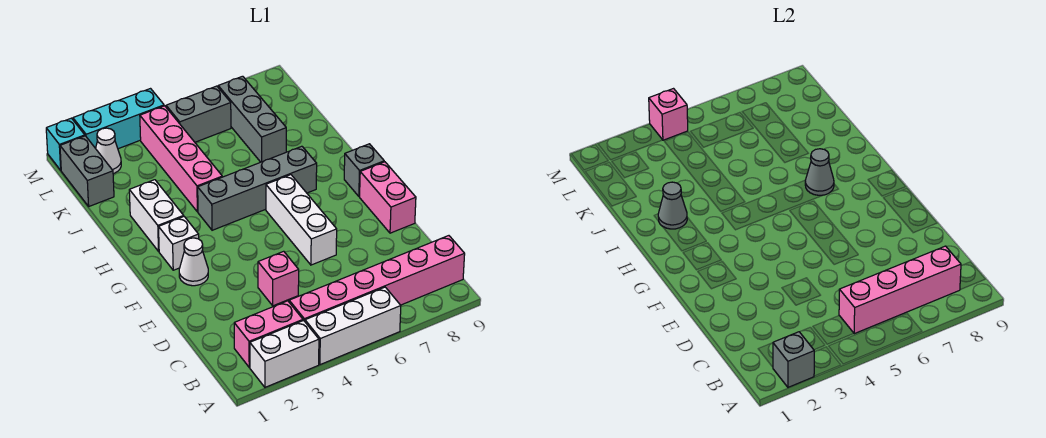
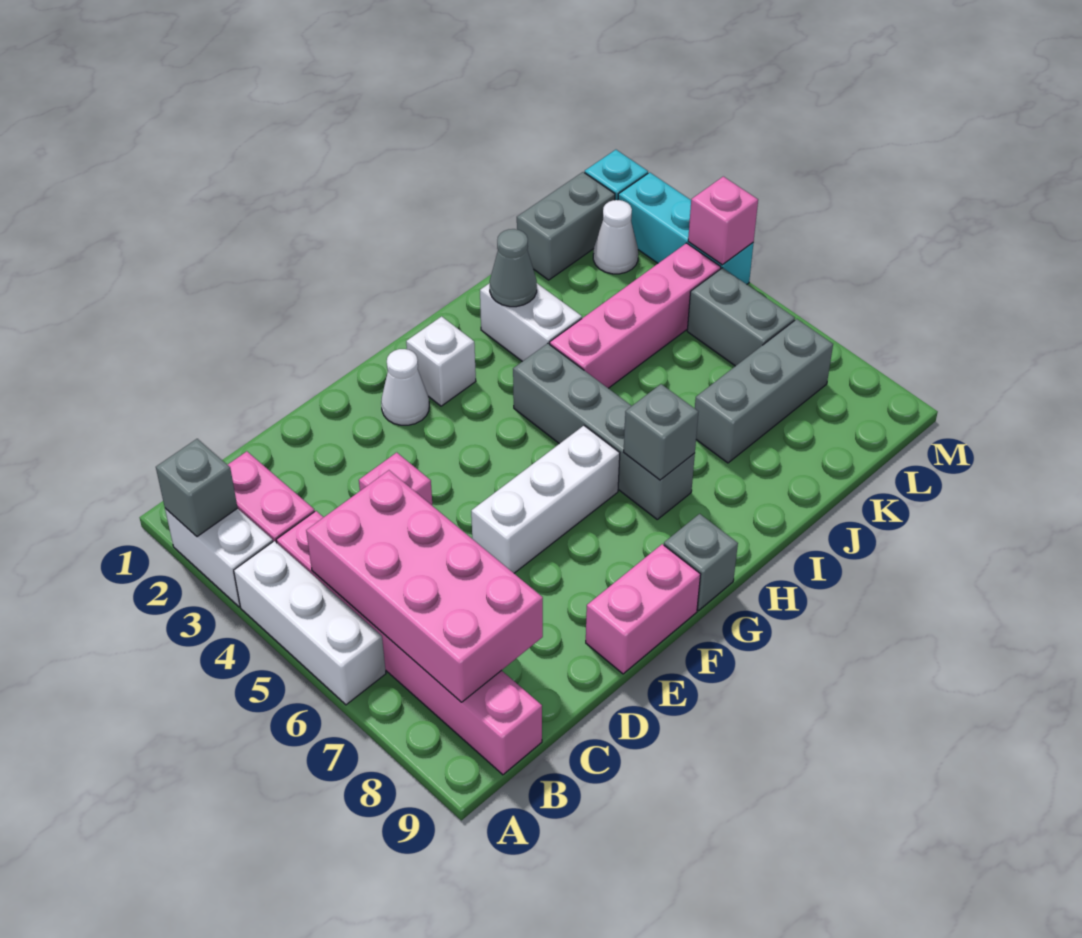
pink brick B5:B8 level 2 -> pink brick B5:C8 level 2
white brick H2:I2 level 1 -> white brick I2:I3 level 1
grey cone H7 level 2 -> grey brick H7 level 2

